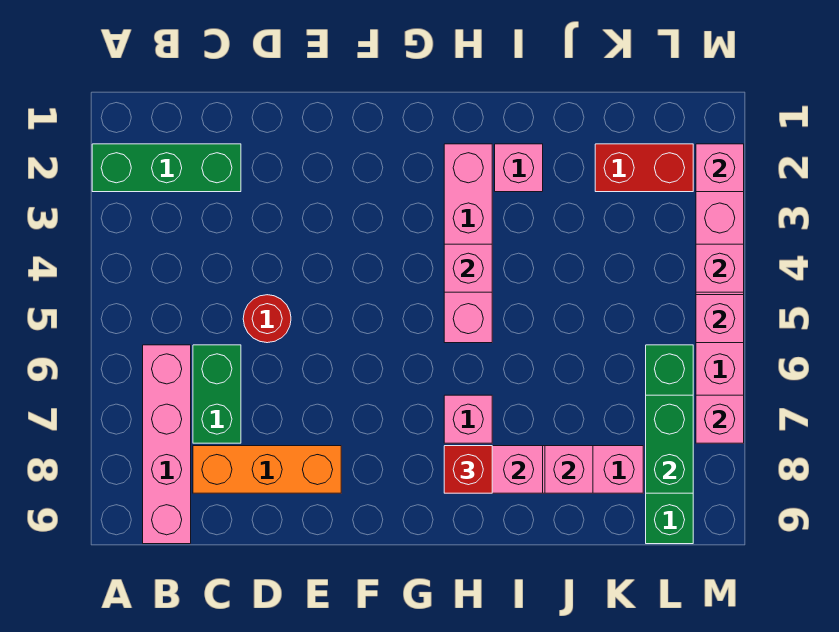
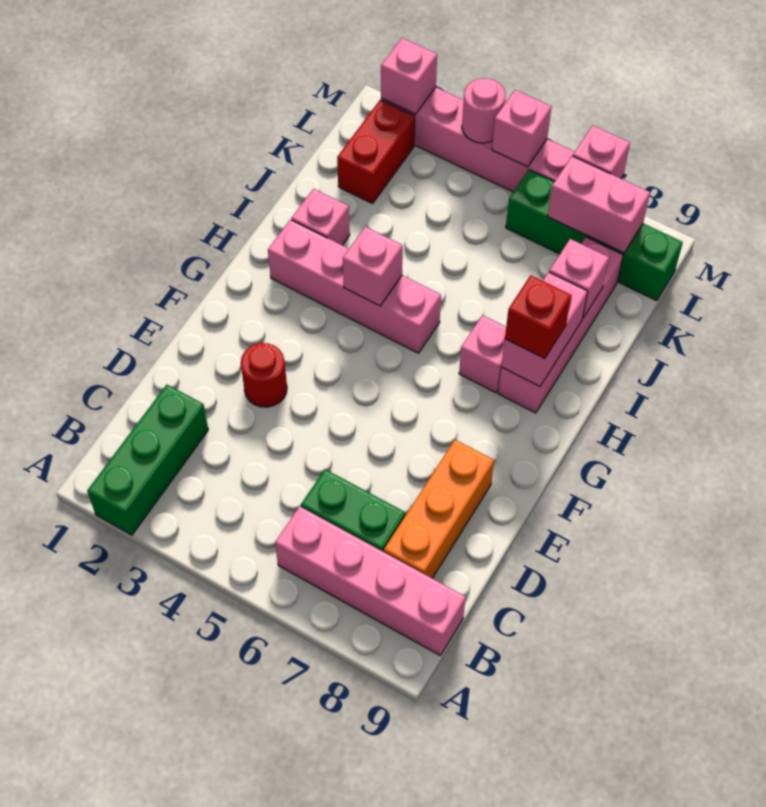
red round brick D5 level 1 -> red round brick E3 level 1
green brick L7:L8 level 2 -> pink brick L7:L8 level 2
pink brick M4 level 2 -> pink round brick M4 level 2

